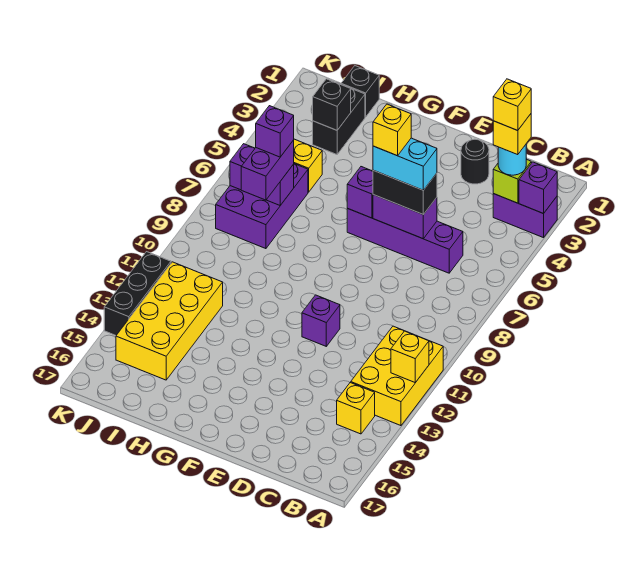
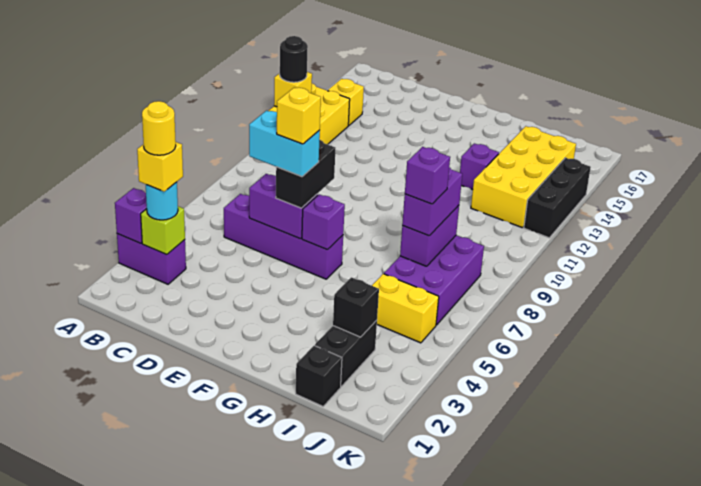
yellow brick B3 level 5 -> yellow round brick B3 level 5
black round brick D2 level 1 -> black round brick A12 level 3
black brick D6:E6 level 3 -> black brick E6:E7 level 3
purple brick E11 level 1 -> purple brick H13 level 1
purple brick I7:J7 level 2 -> purple brick I7:I8 level 2

